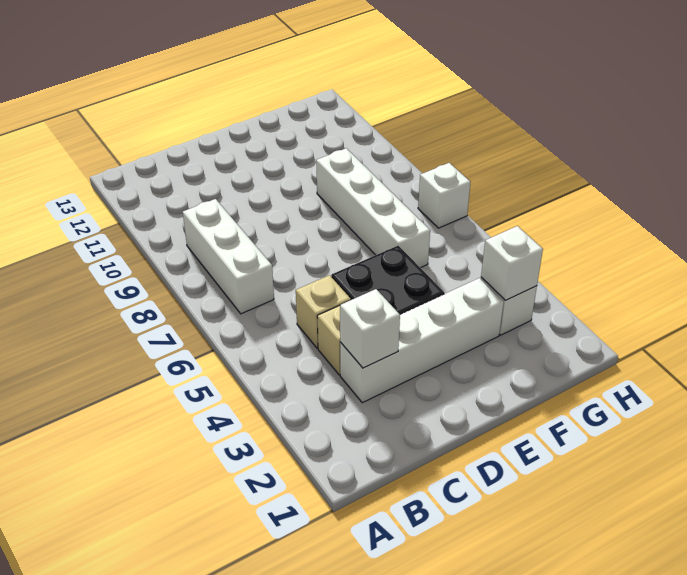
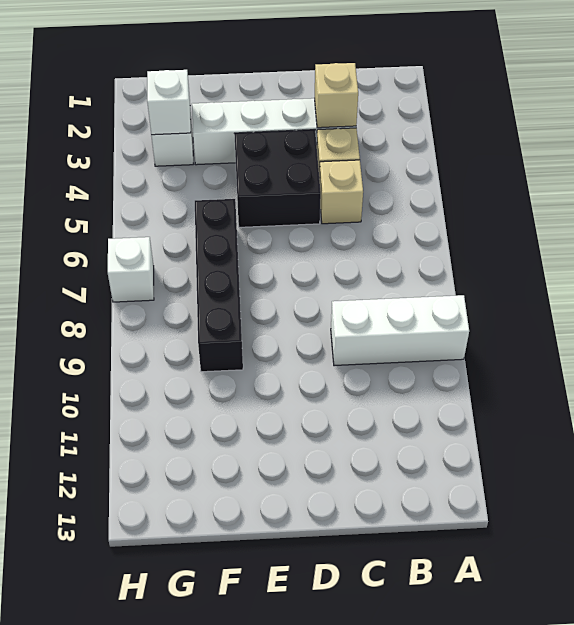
white brick B7:B9 level 1 -> white brick A9:C9 level 1
white brick C3 level 2 -> tan brick C3 level 2
white brick F6:F9 level 1 -> black brick F6:F9 level 1

